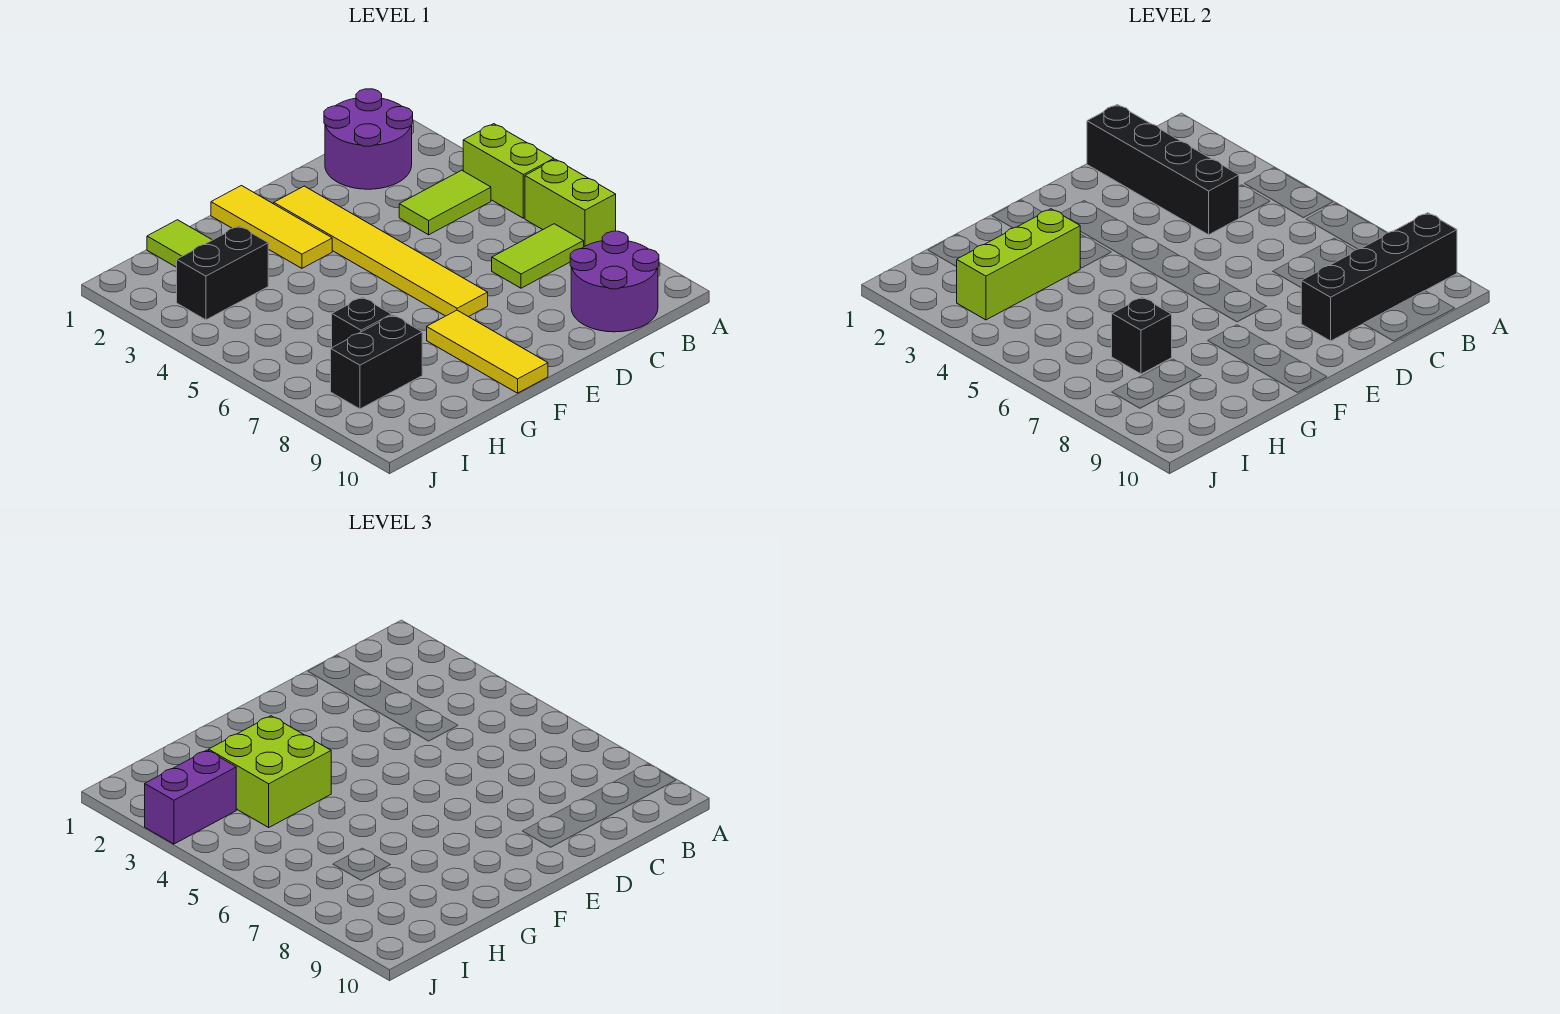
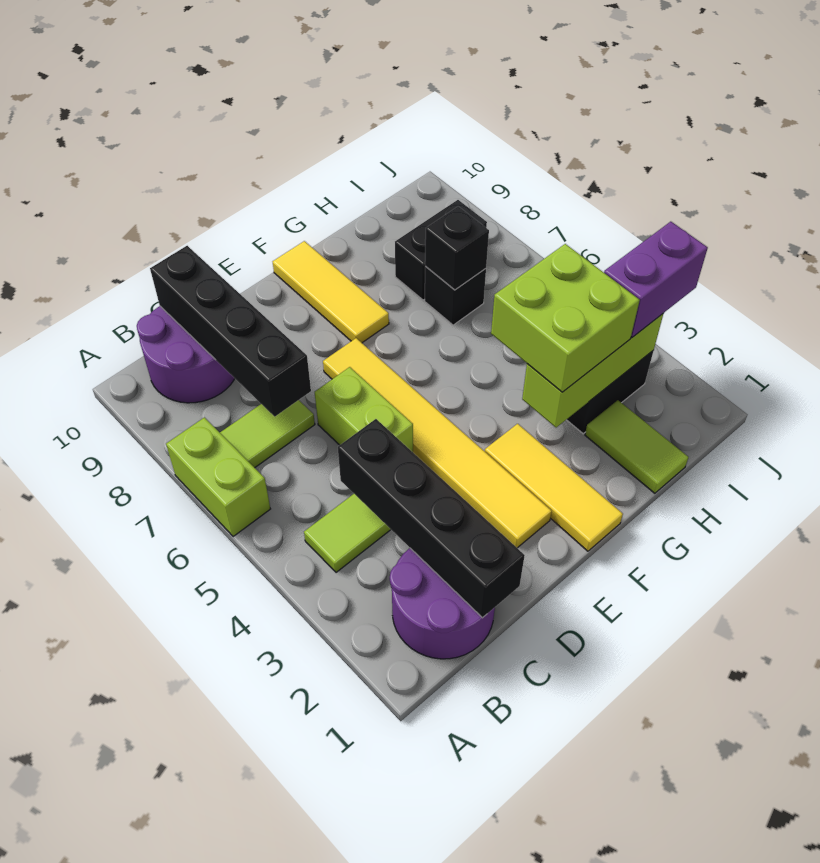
lime brick A4:A5 level 1 -> lime brick D5:D6 level 1
black brick A9:D9 level 2 -> black brick C7:C10 level 2

